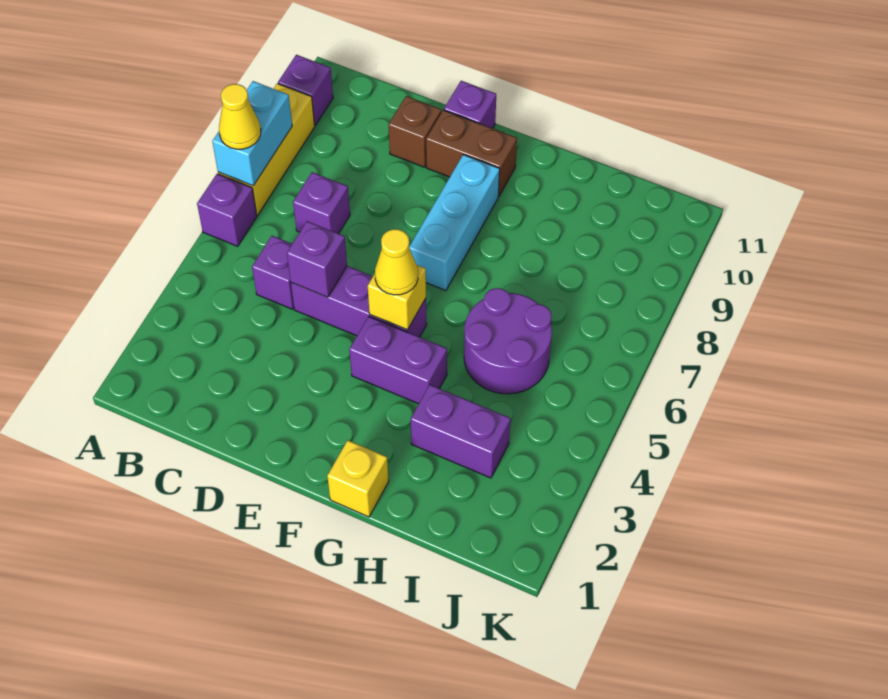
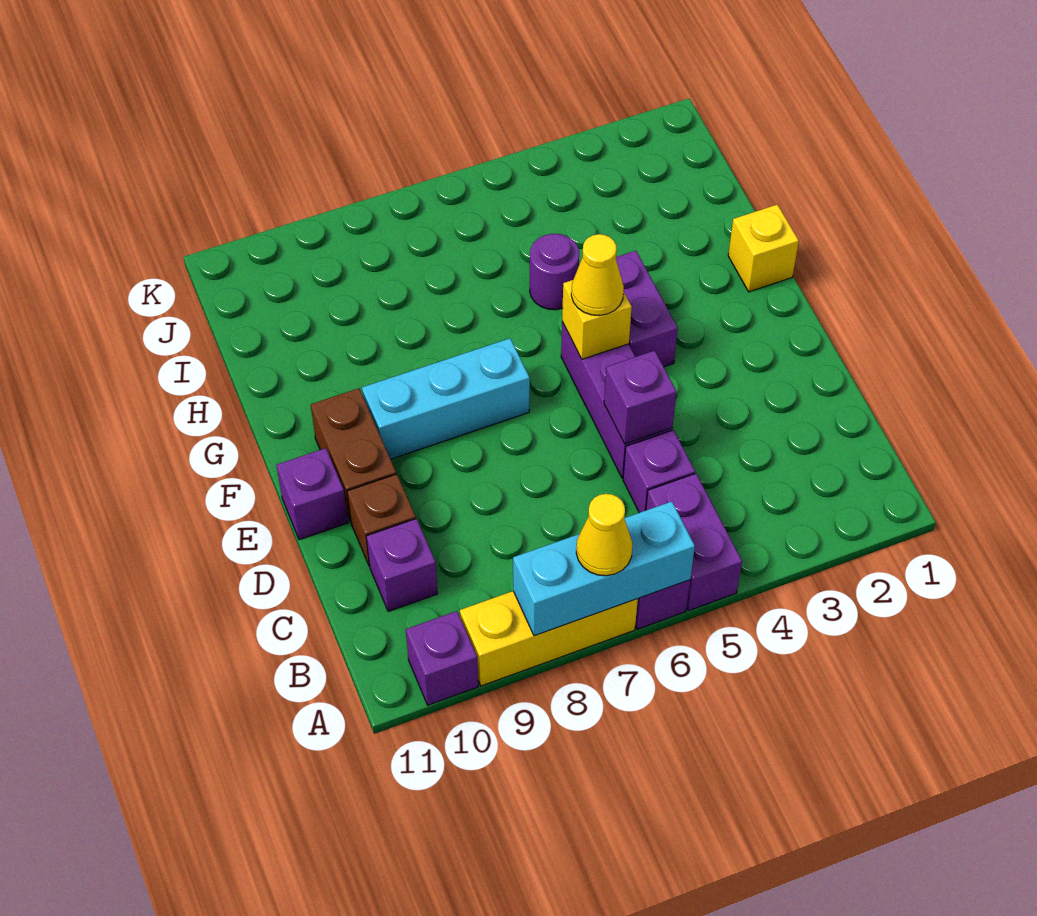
cyan brick A7:A8 level 2 -> cyan brick A6:A8 level 2
purple brick C7 level 1 -> purple brick C10 level 1
purple brick H3:I3 level 1 -> purple brick A5:B5 level 1
purple round brick H5:I6 level 1 -> purple round brick H5 level 1

